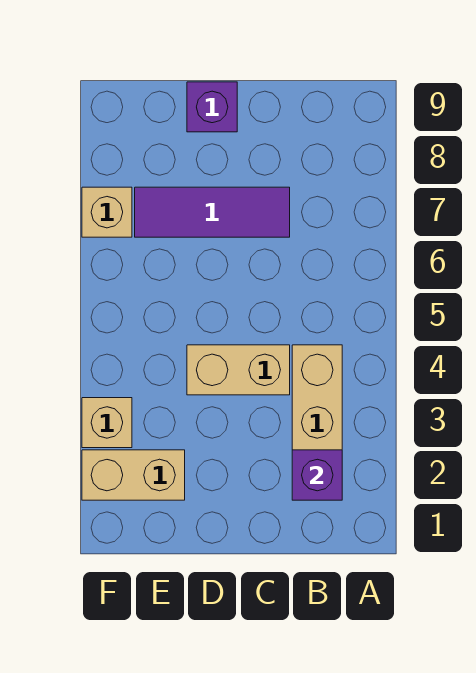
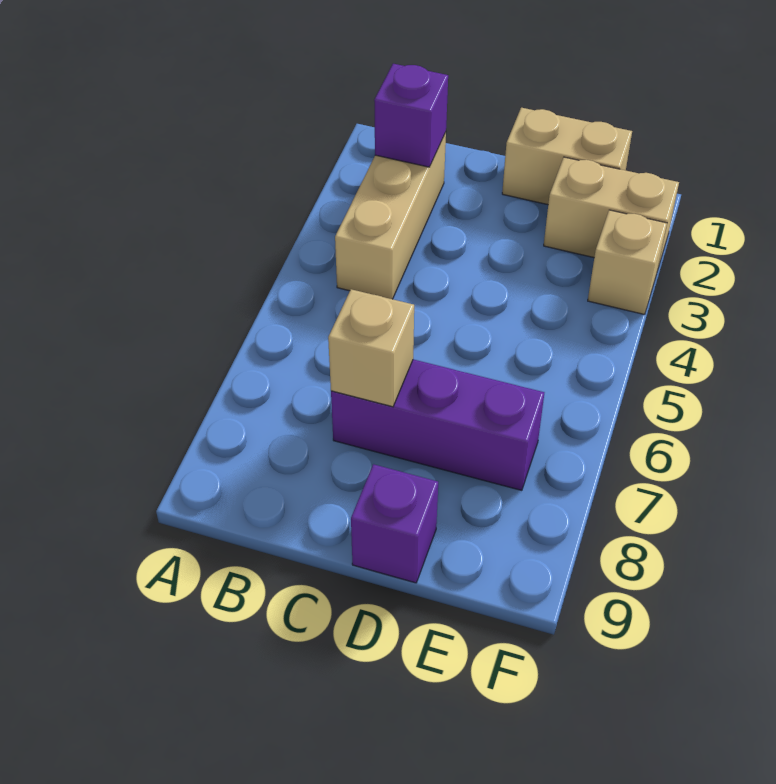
tan brick C4:D4 level 1 -> tan brick D1:E1 level 1
purple tile C7:E7 level 1 -> purple brick C7:E7 level 1
tan brick F7 level 1 -> tan brick C7 level 2

